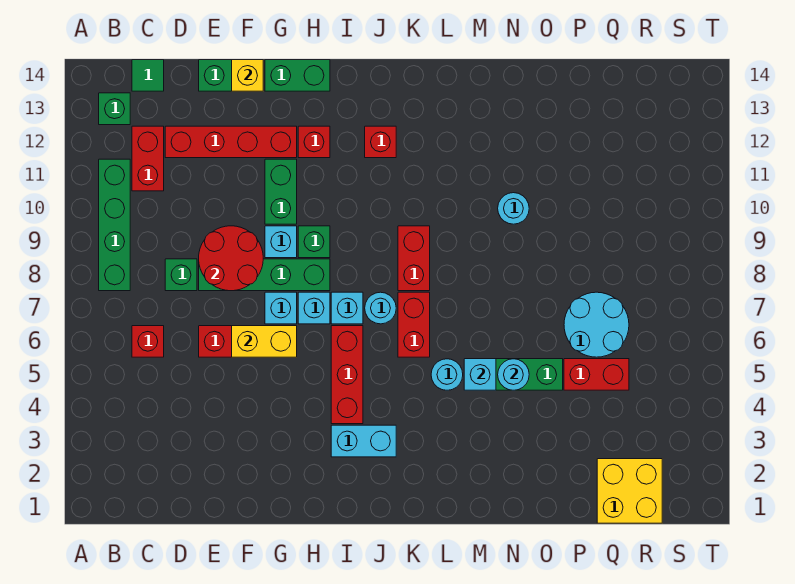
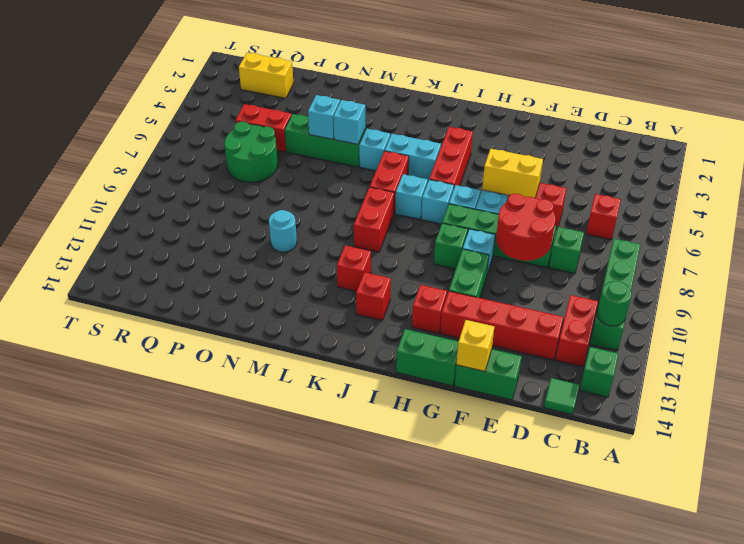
none -> green round brick B11 level 2
cyan brick I3:J3 level 1 -> cyan brick J5:K5 level 1
cyan round brick J7 level 1 -> cyan brick J7 level 1
none -> red brick K11 level 1
cyan round brick L5 level 1 -> cyan brick L5 level 1
cyan round brick N5 level 2 -> cyan brick N5 level 2
cyan round brick P6:Q7 level 1 -> green round brick P6:Q7 level 1
yellow brick Q1:R2 level 1 -> yellow brick Q2:R2 level 1

